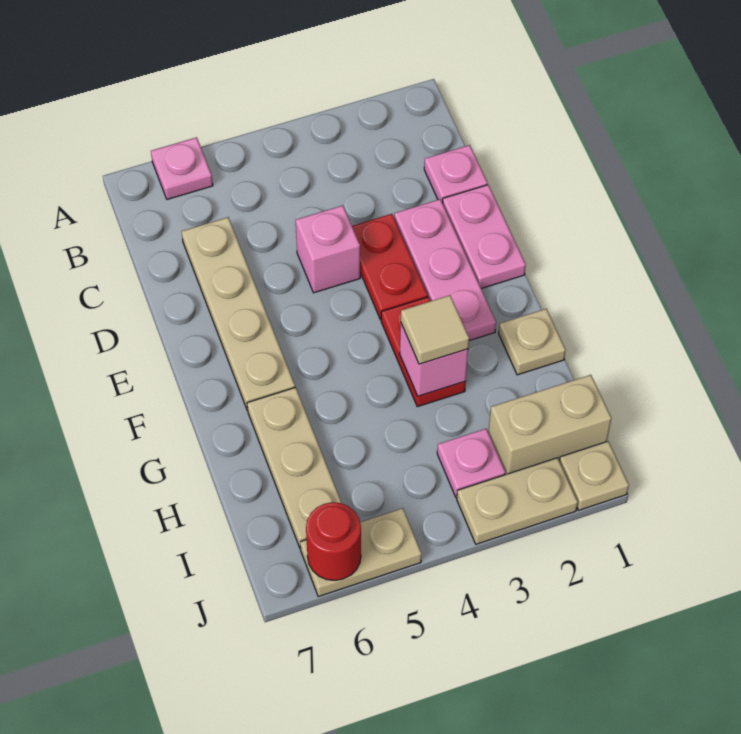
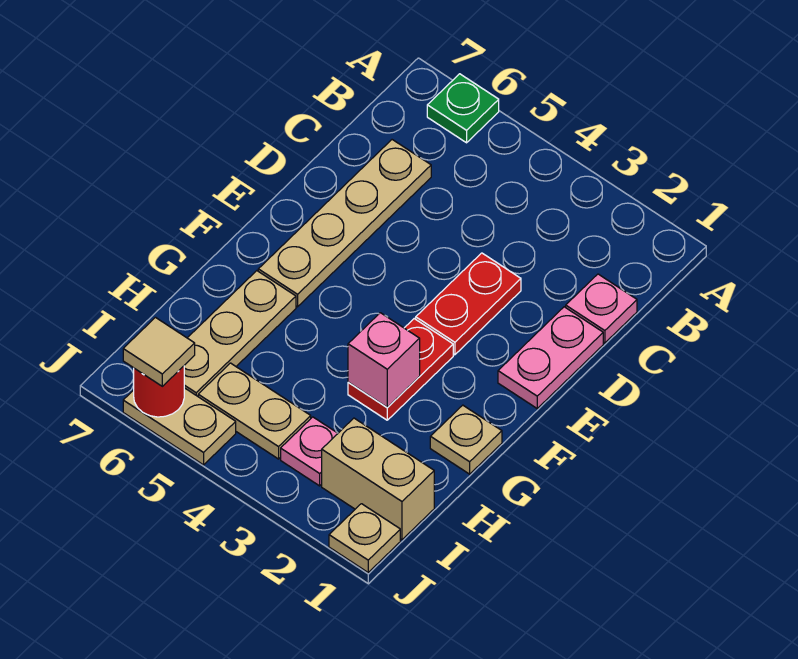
pink plate A6 level 1 -> green plate A6 level 1
pink plate D2:F2 level 1 -> none
pink brick D4 level 1 -> none
tan tile G3 level 3 -> tan tile J6 level 3
tan plate J2:J3 level 1 -> tan plate I4:I5 level 1

